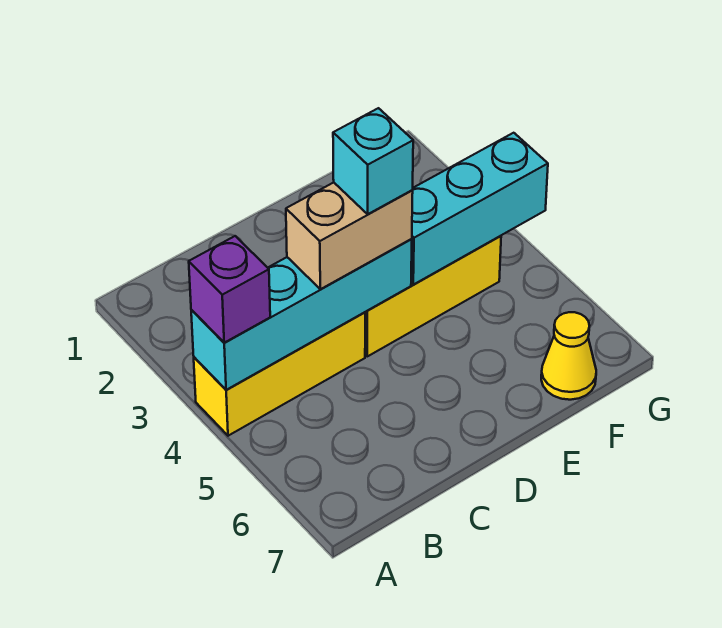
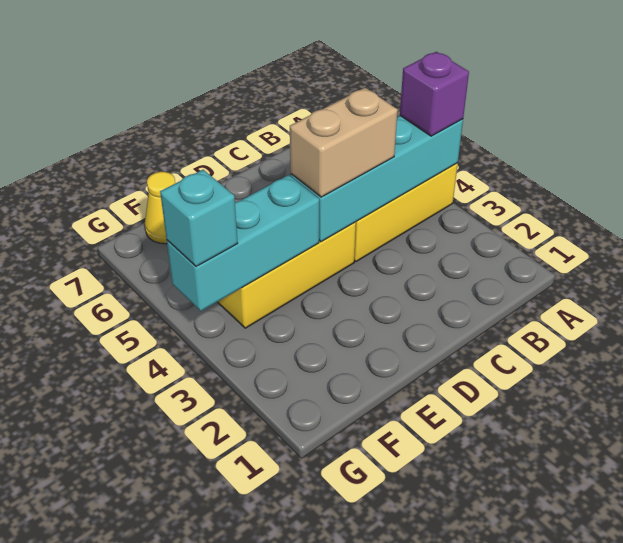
cyan brick D4 level 4 -> cyan brick G4 level 3

